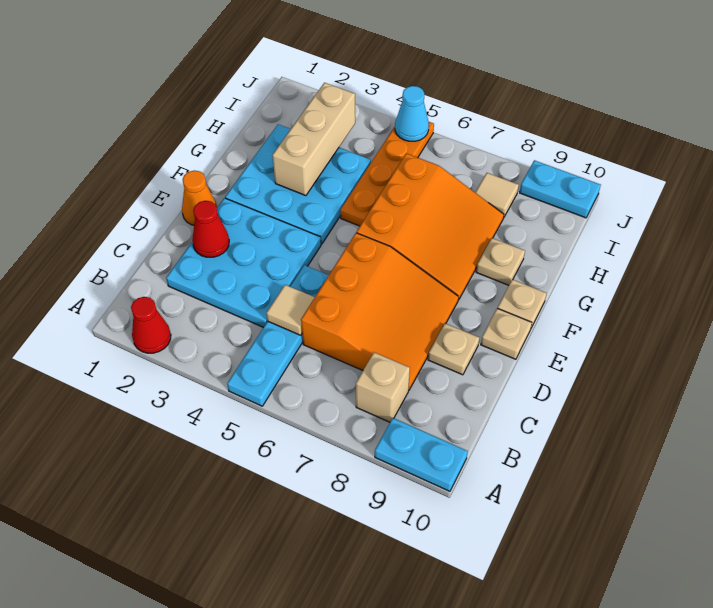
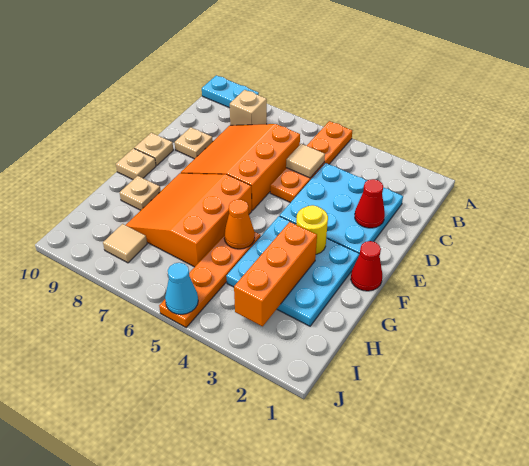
red cone A2 level 1 -> red cone F1 level 1
cyan plate A5:D5 level 1 -> orange plate A5:D5 level 1
orange cone E1 level 1 -> orange cone G5 level 2
none -> yellow round brick F3 level 2
tan brick G3:I3 level 2 -> orange brick G3:I3 level 2
cyan plate J9:J10 level 1 -> none

